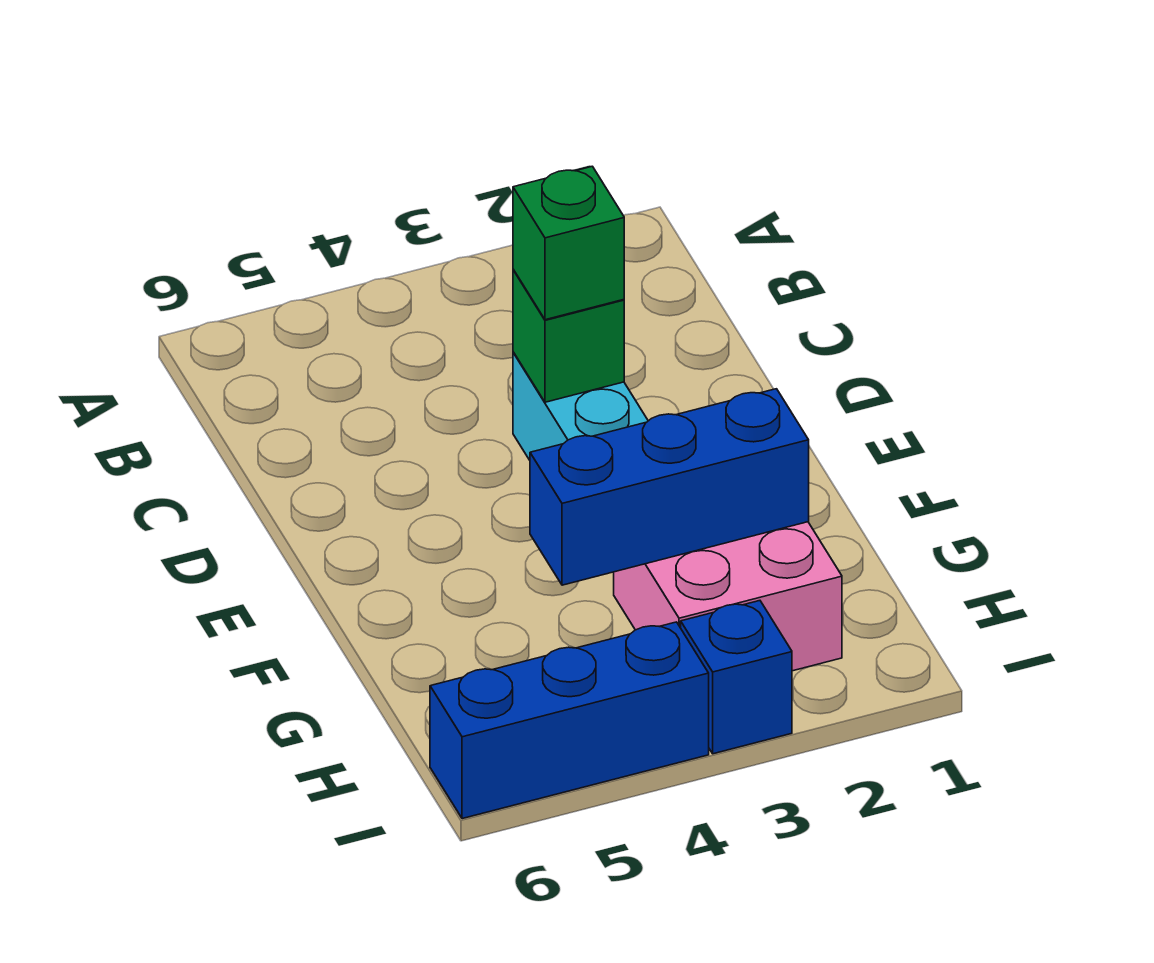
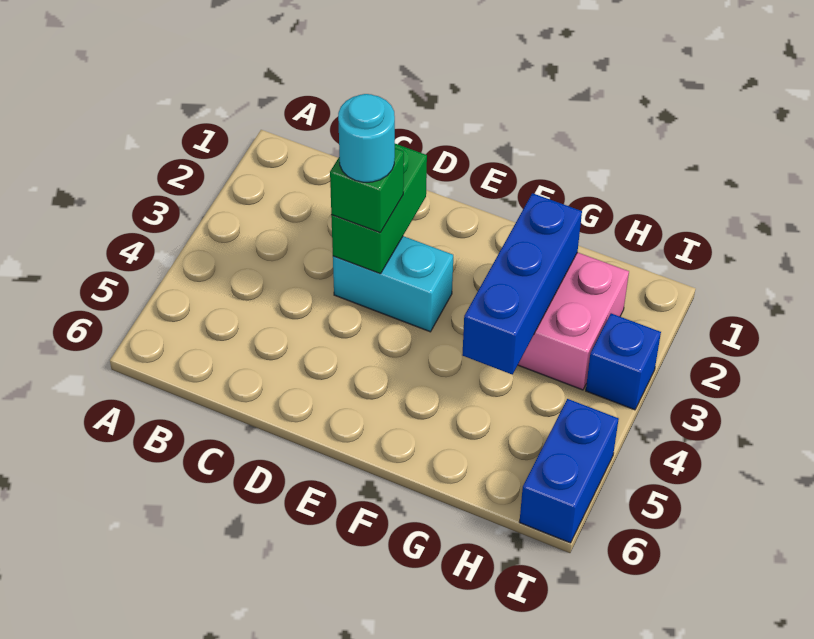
green brick D3 level 2 -> green brick D2:D3 level 2
none -> cyan round brick D3 level 4
blue brick I4:I6 level 1 -> blue brick I5:I6 level 1

